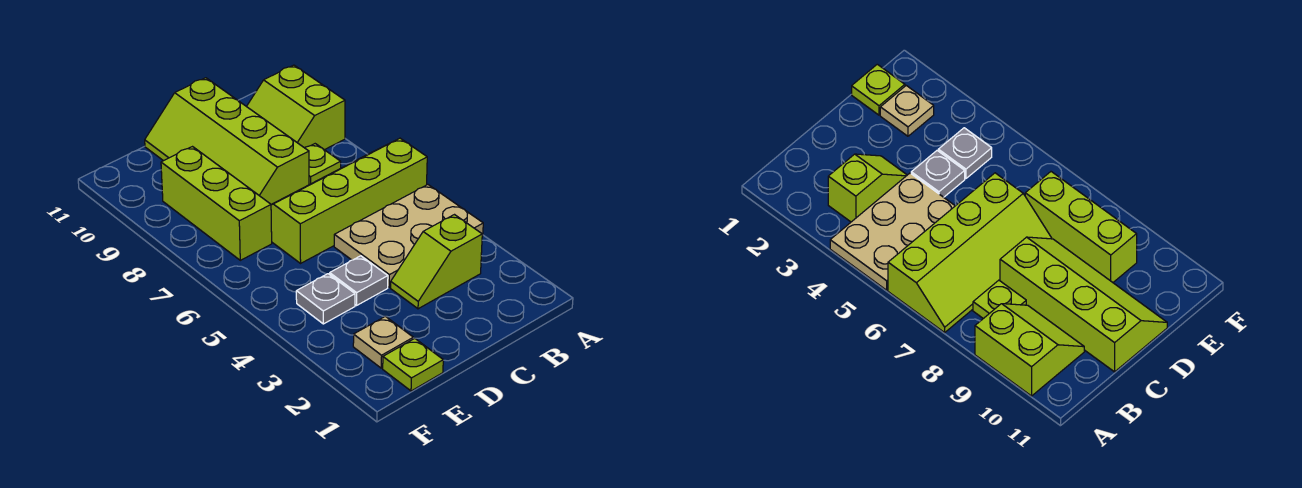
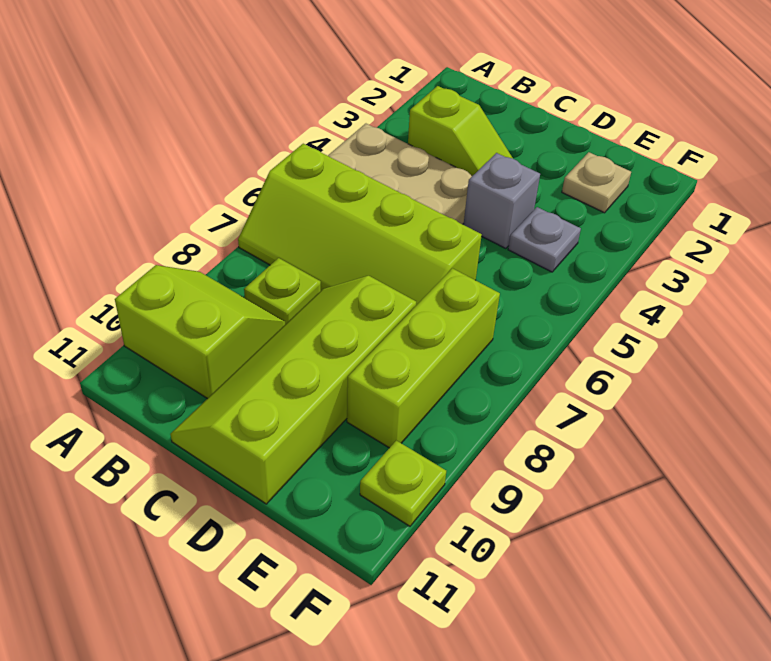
lime slope A9:B10 level 1 top A -> lime slope A9:B10 level 1 top 10
lime slope C8:D11 level 1 top C -> lime slope C8:D11 level 1 top D
grey plate D4 level 1 -> grey brick D4 level 1
lime plate E1 level 1 -> lime plate F10 level 1

